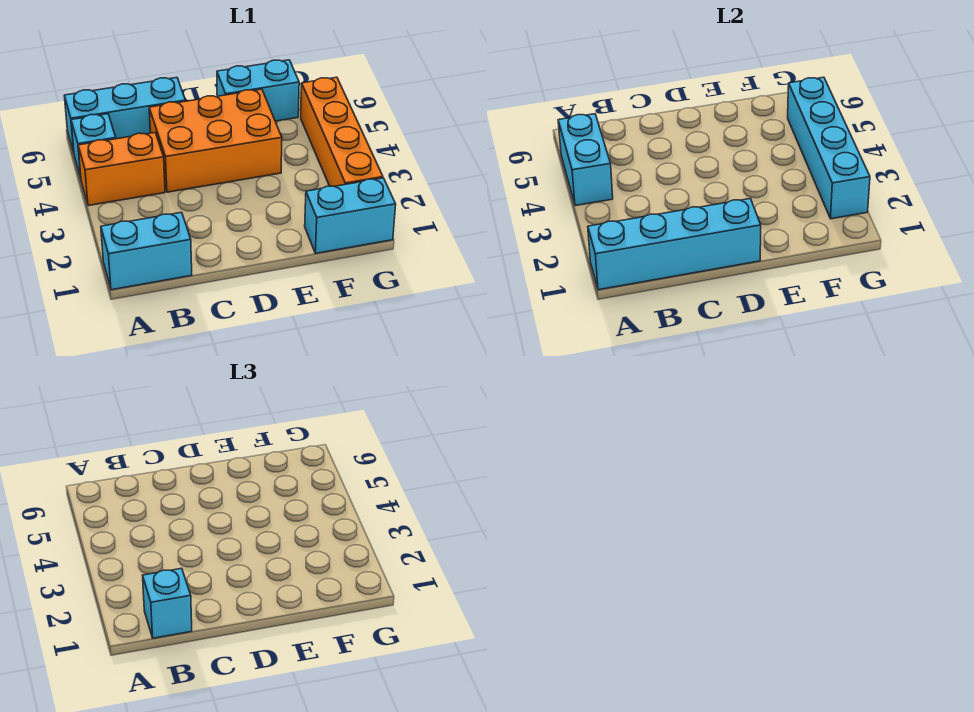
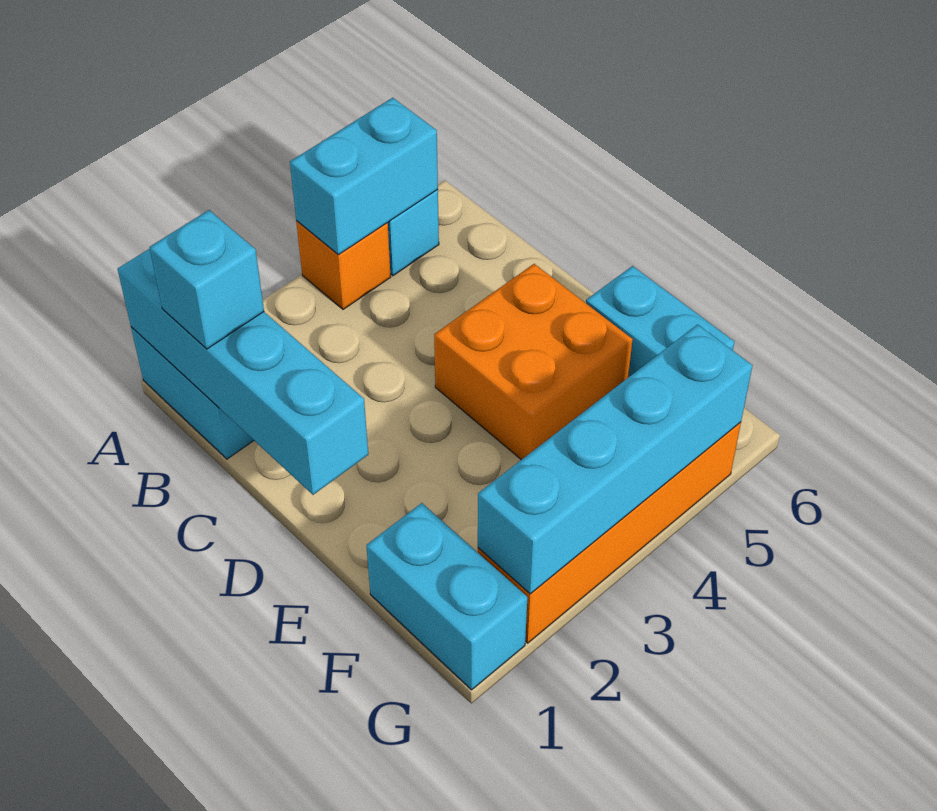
orange brick A4:B4 level 1 -> orange brick A4 level 1
cyan brick A6:C6 level 1 -> none
orange brick C4:E5 level 1 -> orange brick D4:E5 level 1

